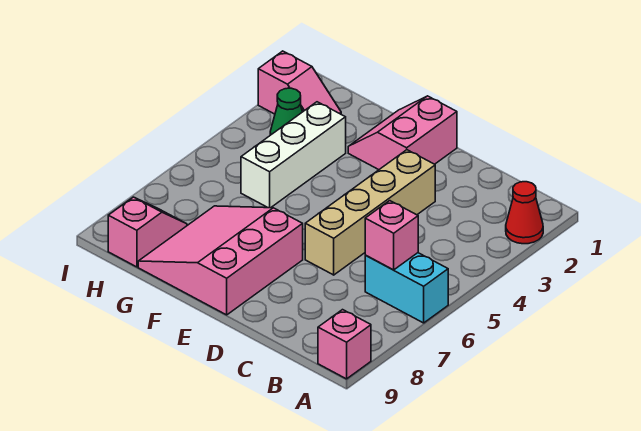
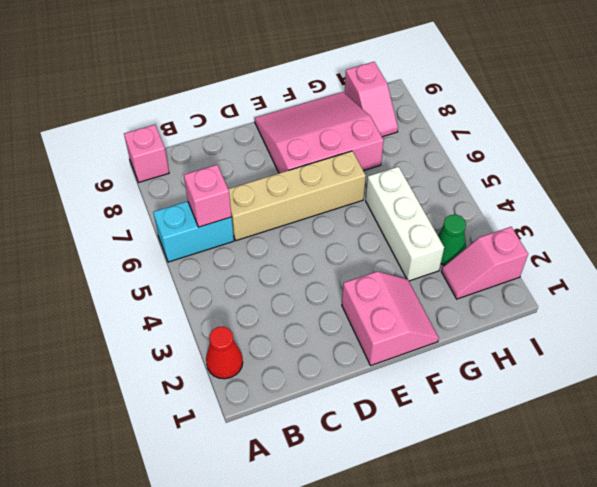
tan brick D3:D6 level 1 -> tan brick C6:F6 level 1
pink slope E7:G9 level 1 top E -> pink slope E7:G9 level 1 top 7

